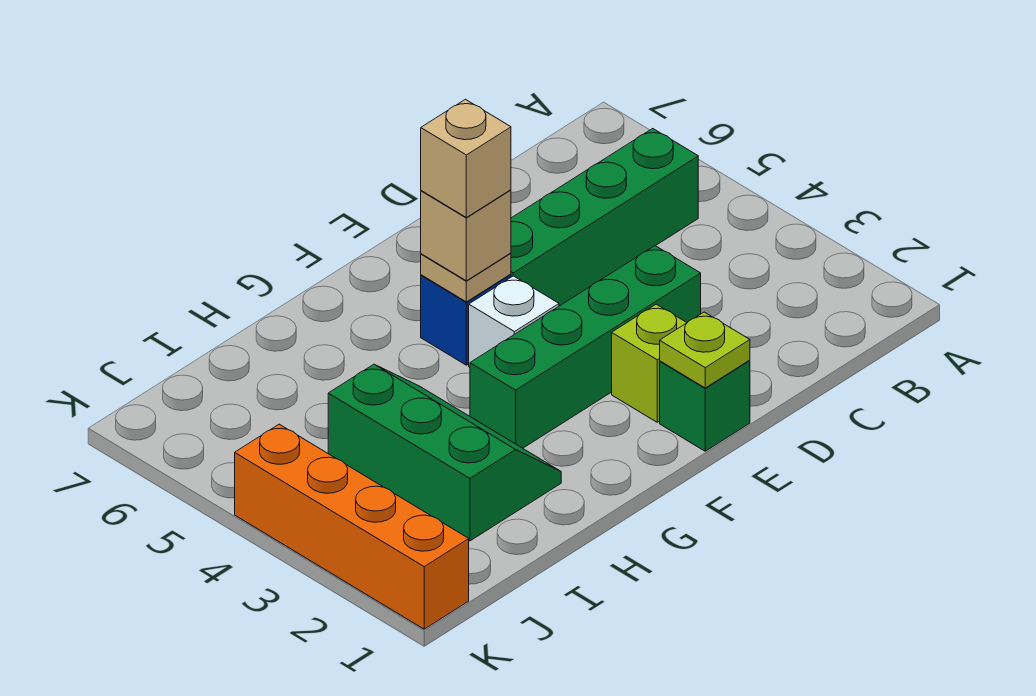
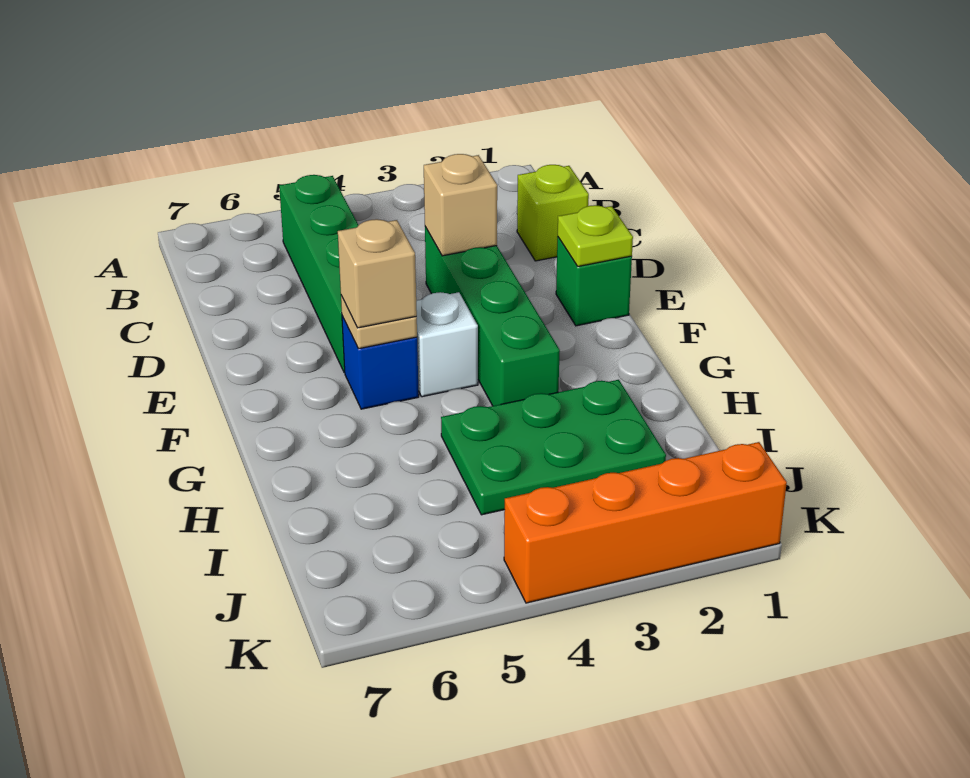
lime brick E2 level 1 -> lime brick C1 level 1
tan brick F5 level 4 -> tan brick D3 level 2
green slope H2:I4 level 1 top I -> green plate H2:I4 level 1

